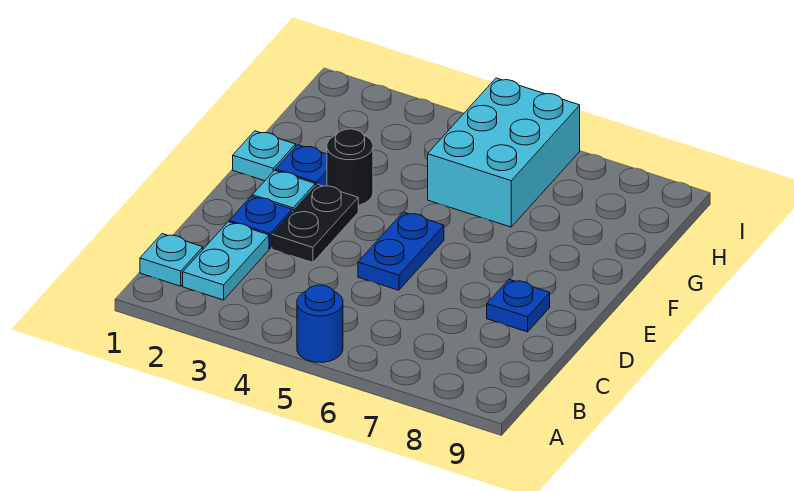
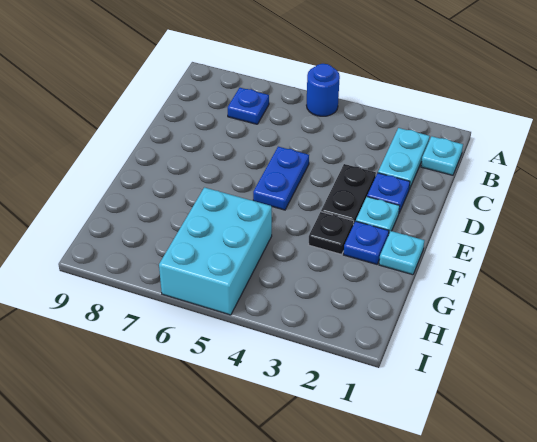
blue plate D8 level 1 -> blue plate B7 level 1
black round brick F3 level 1 -> black plate F3 level 1

